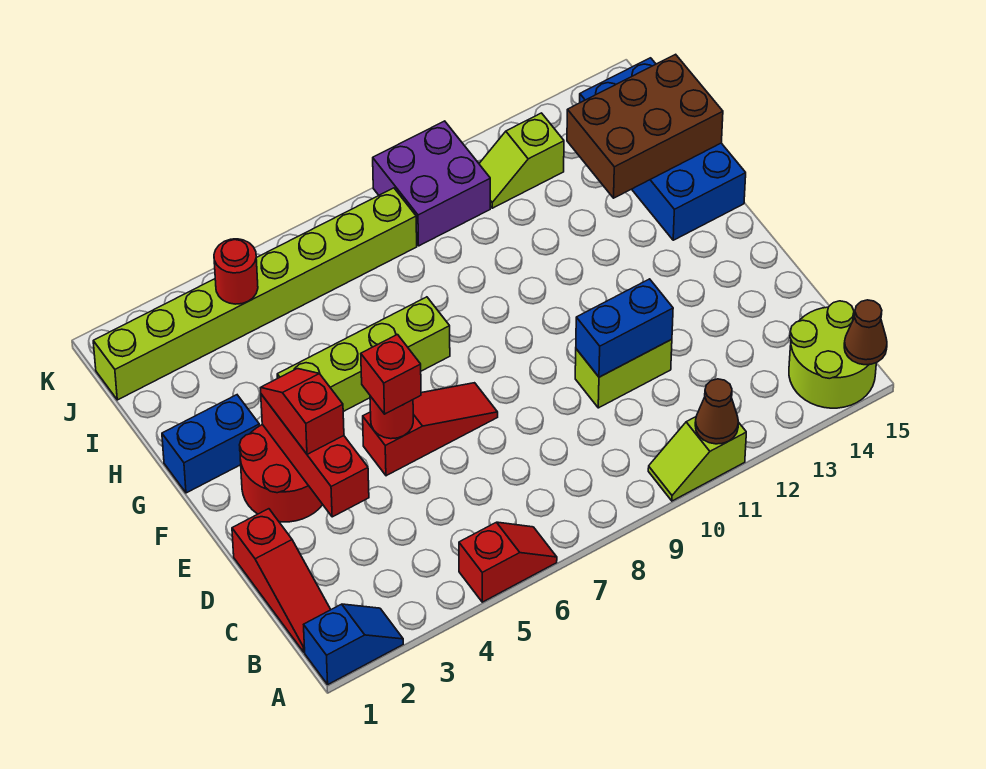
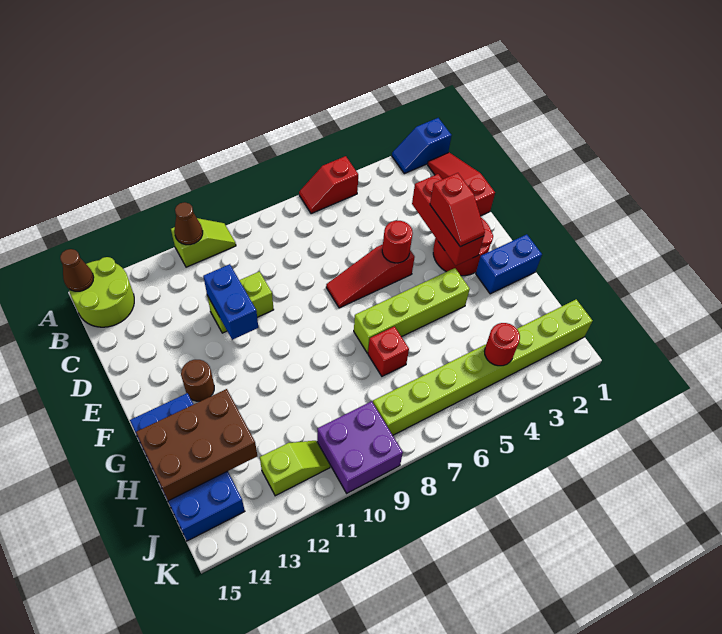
blue brick D10:D11 level 2 -> blue brick D11:E11 level 2
red brick E5 level 3 -> red brick H7 level 1
none -> brown round brick F13 level 1

